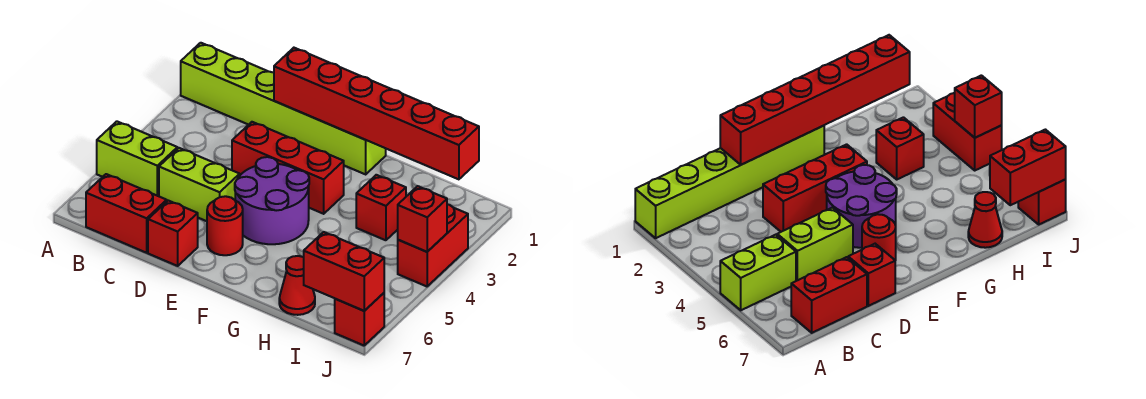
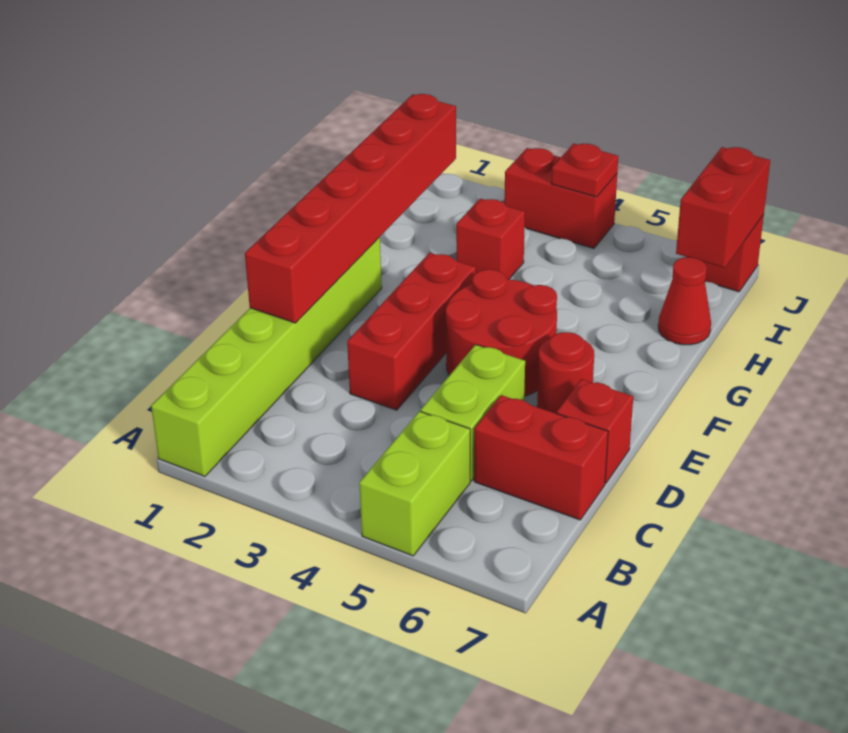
red brick B7:C7 level 1 -> red brick C6:C7 level 1
purple round brick E4:F5 level 1 -> red round brick E4:F5 level 1
red brick J4 level 2 -> red plate J4 level 2

